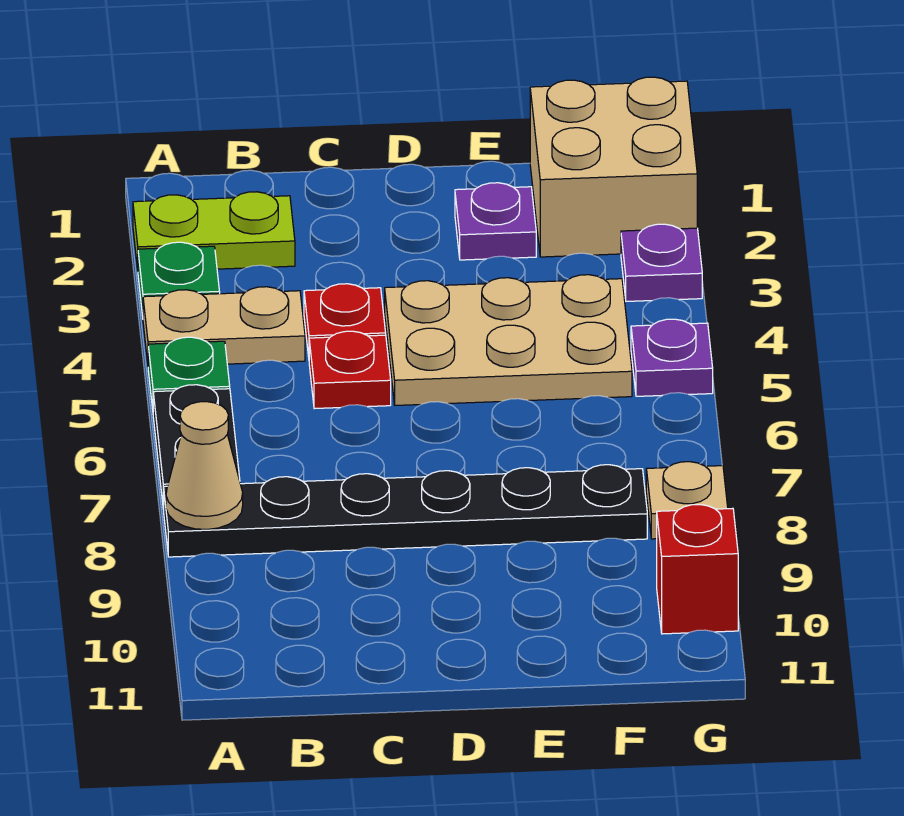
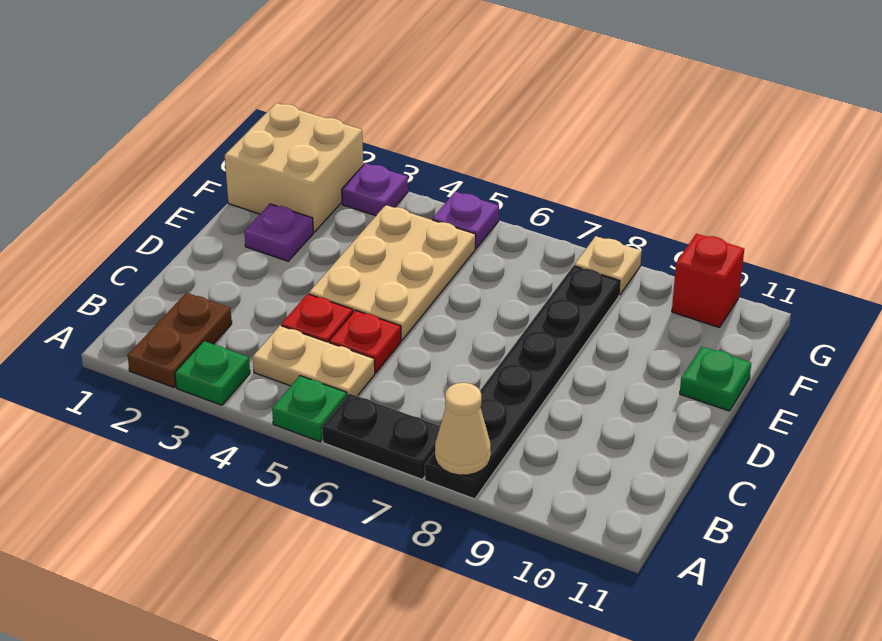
lime plate A2:B2 level 1 -> brown plate A2:B2 level 1
tan plate A4:B4 level 1 -> tan plate B4:B5 level 1
none -> green plate E11 level 1

